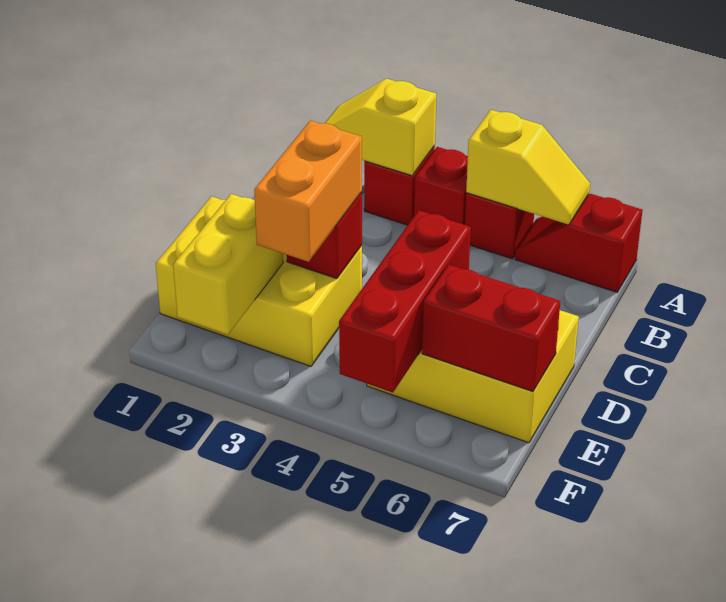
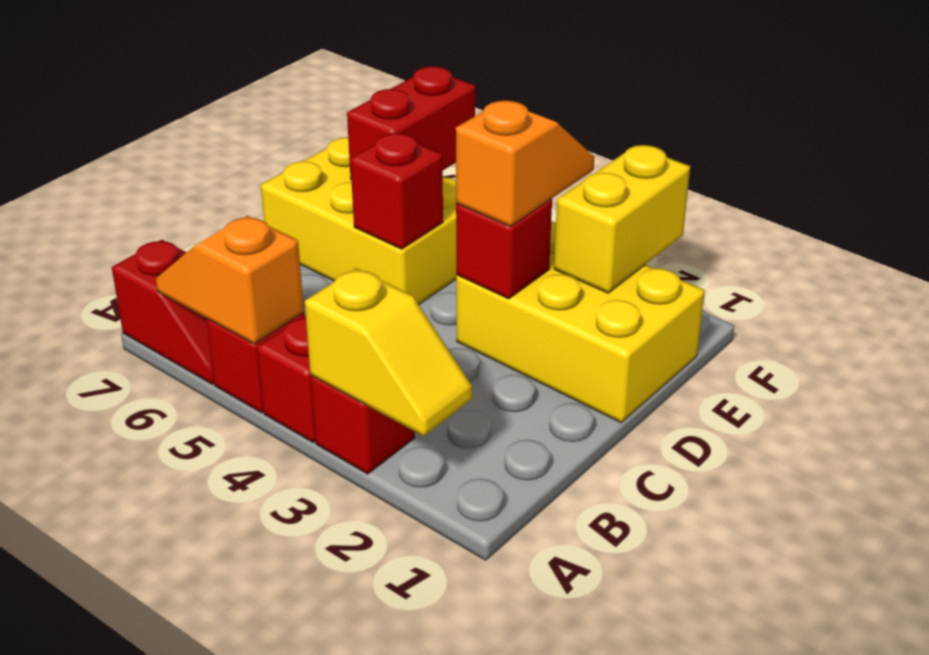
yellow slope A5:A6 level 2 top 5 -> orange slope A5:A6 level 2 top 5
orange brick D3:E3 level 3 -> orange slope D3:E3 level 3 top D
red brick D5:F5 level 2 -> red brick D5 level 2
red brick E6:E7 level 2 -> red brick E6:F6 level 2

